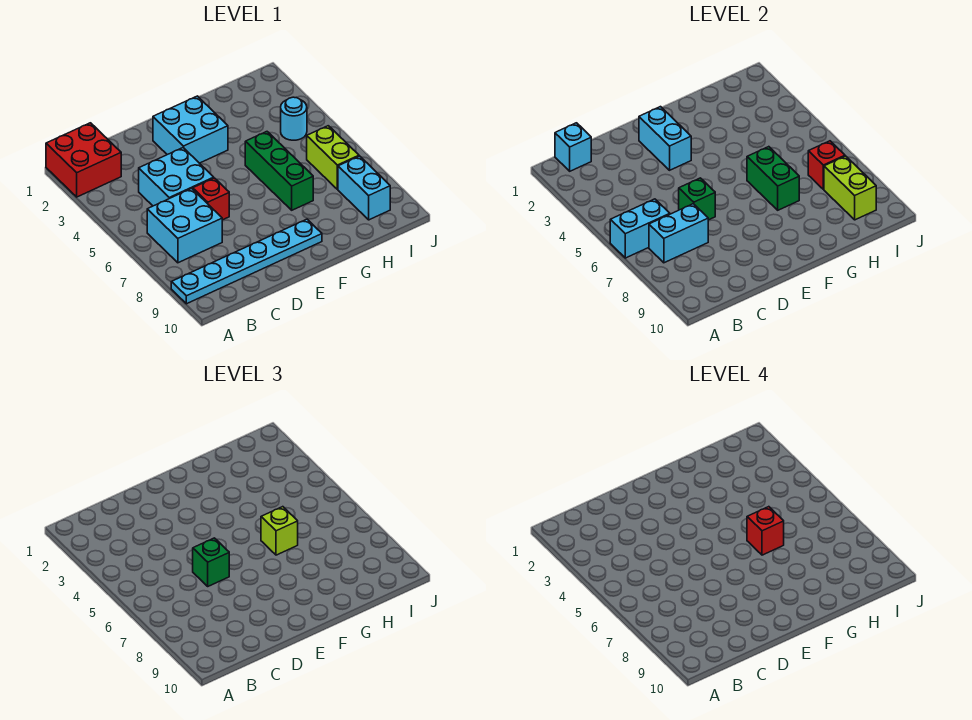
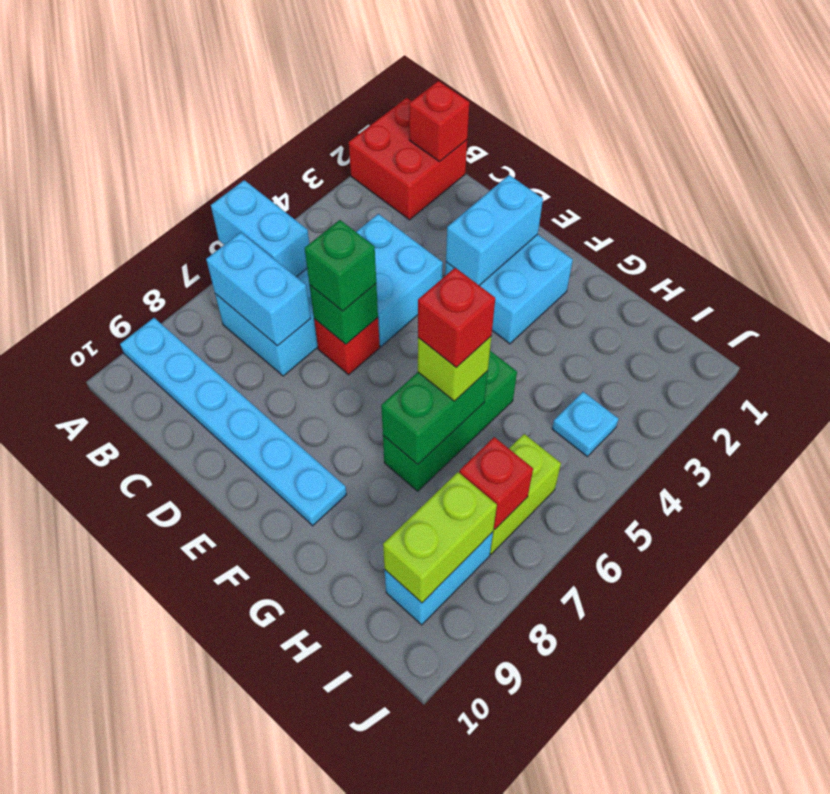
cyan brick B1 level 2 -> red brick B1 level 2
cyan round brick I4 level 1 -> cyan plate I4 level 1

